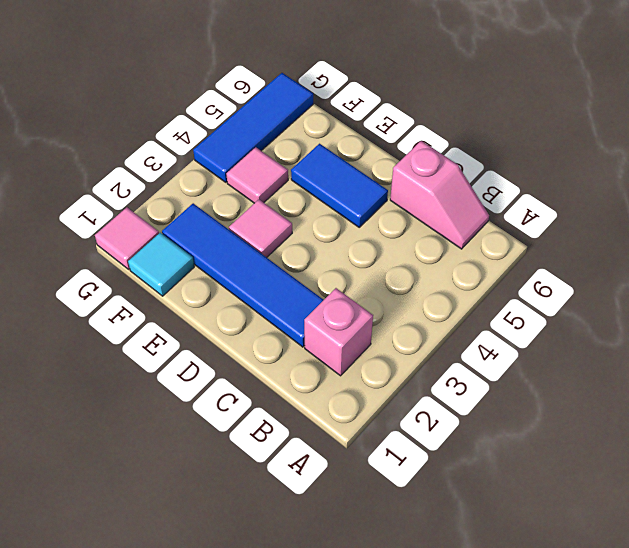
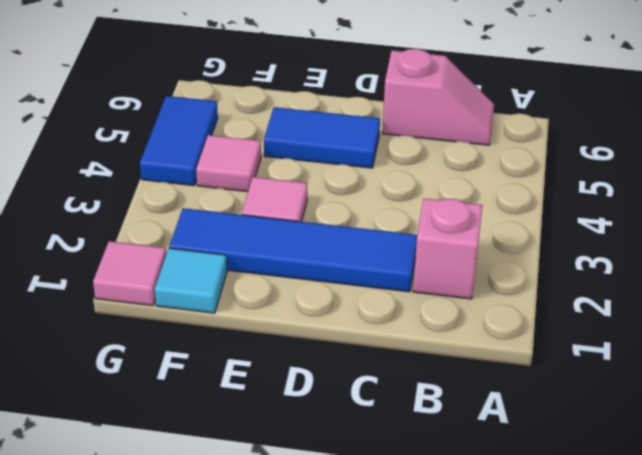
blue tile G4:G6 level 1 -> blue tile G4:G5 level 1

